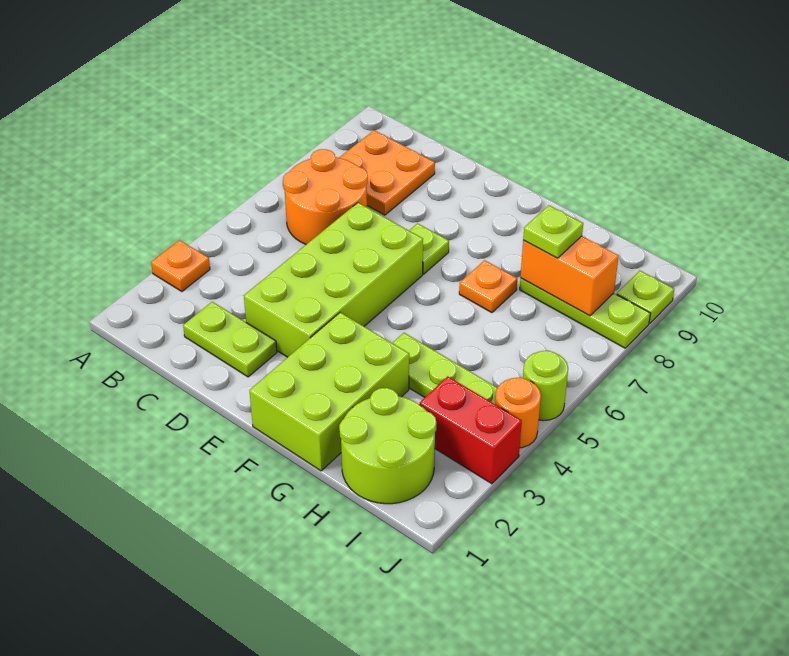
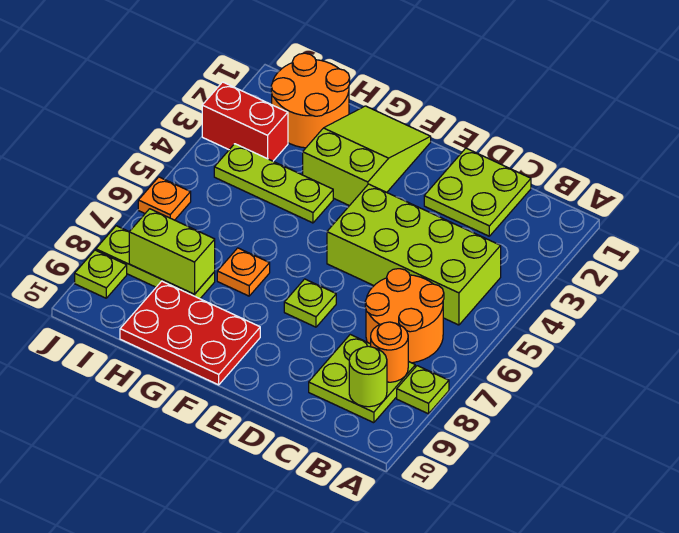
orange plate A3 level 1 -> orange plate J6 level 1
orange plate B8:C9 level 1 -> lime plate B8:C9 level 1
lime plate C2:D2 level 1 -> lime plate C1:D2 level 1
lime brick D3:E6 level 1 -> lime brick B4:E5 level 1
lime brick F1:G3 level 1 -> lime slope F1:G3 level 1 top 3
none -> red plate F9:H10 level 1
lime round brick H1:I2 level 1 -> orange round brick H1:I2 level 1
orange brick H8:I8 level 2 -> lime brick H8:I8 level 2
lime plate H8 level 3 -> lime plate A8 level 1
orange round brick J4 level 1 -> orange round brick B8 level 2
lime round brick J5 level 1 -> lime round brick B9 level 2

